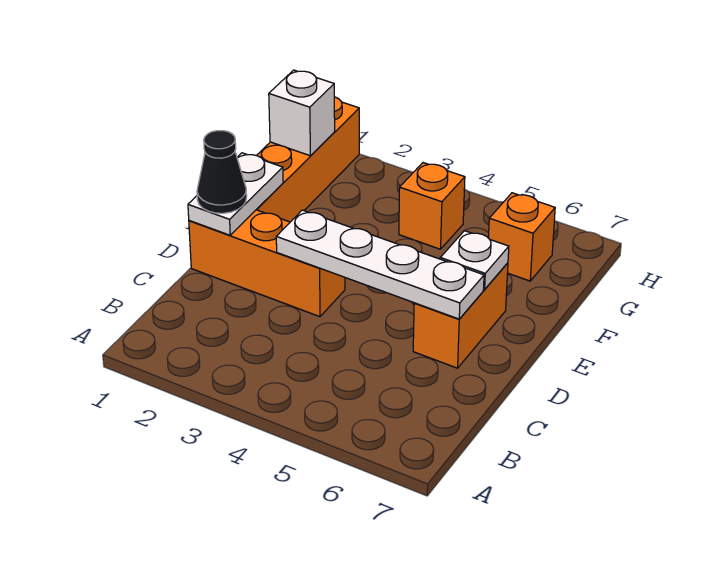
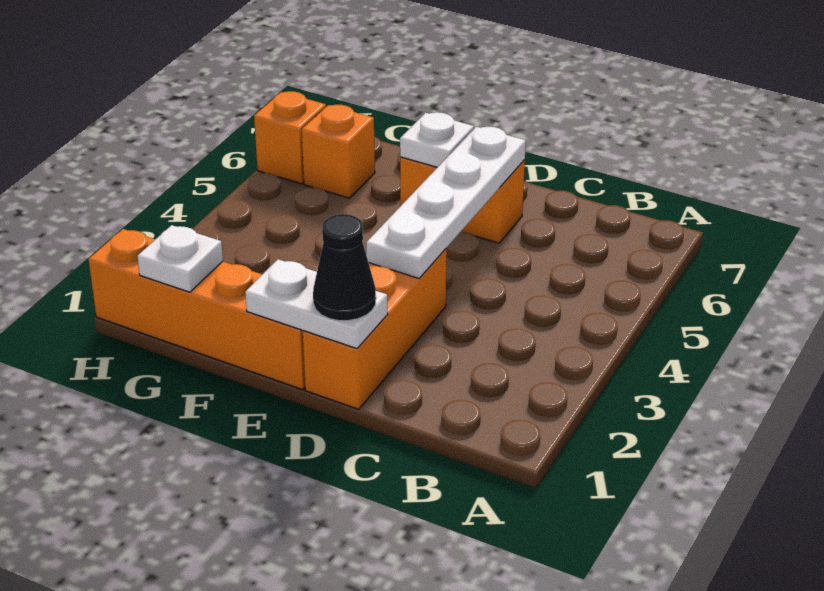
white brick G1 level 2 -> white plate G1 level 2
orange brick G4 level 1 -> orange brick H6 level 1

